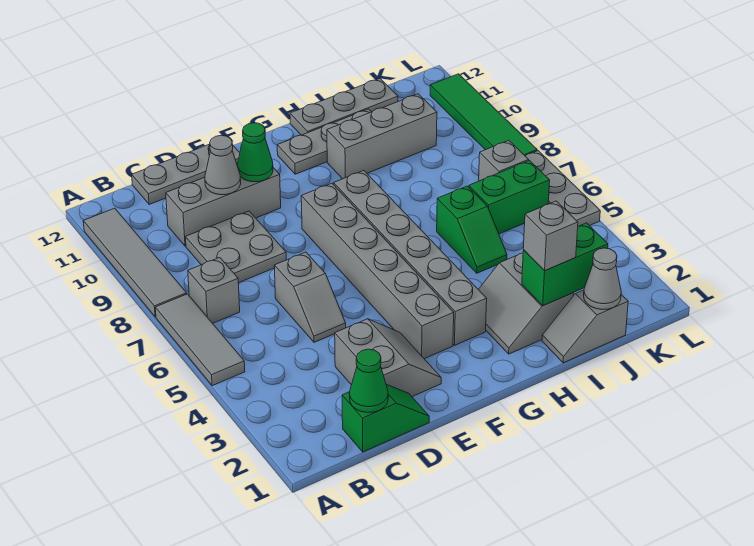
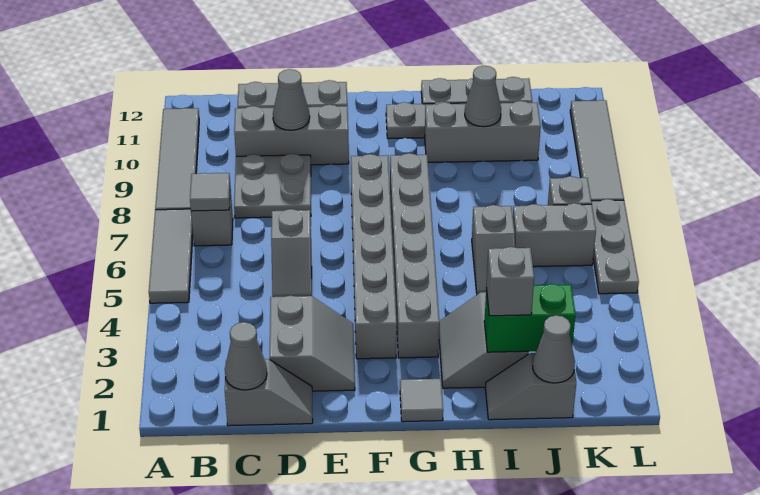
none -> grey tile B7 level 2
green slope C1:D1 level 1 top C -> grey slope C1:D1 level 1 top C
green cone C1 level 2 -> grey cone C1 level 2
green cone E10 level 2 -> none
none -> grey tile G1 level 1
green slope I5:I6 level 1 top 6 -> grey slope I5:I6 level 1 top 6
none -> grey cone I10 level 2
green brick J6:K6 level 1 -> grey brick J6:K6 level 1
green tile L8:L11 level 1 -> grey tile L8:L11 level 1

